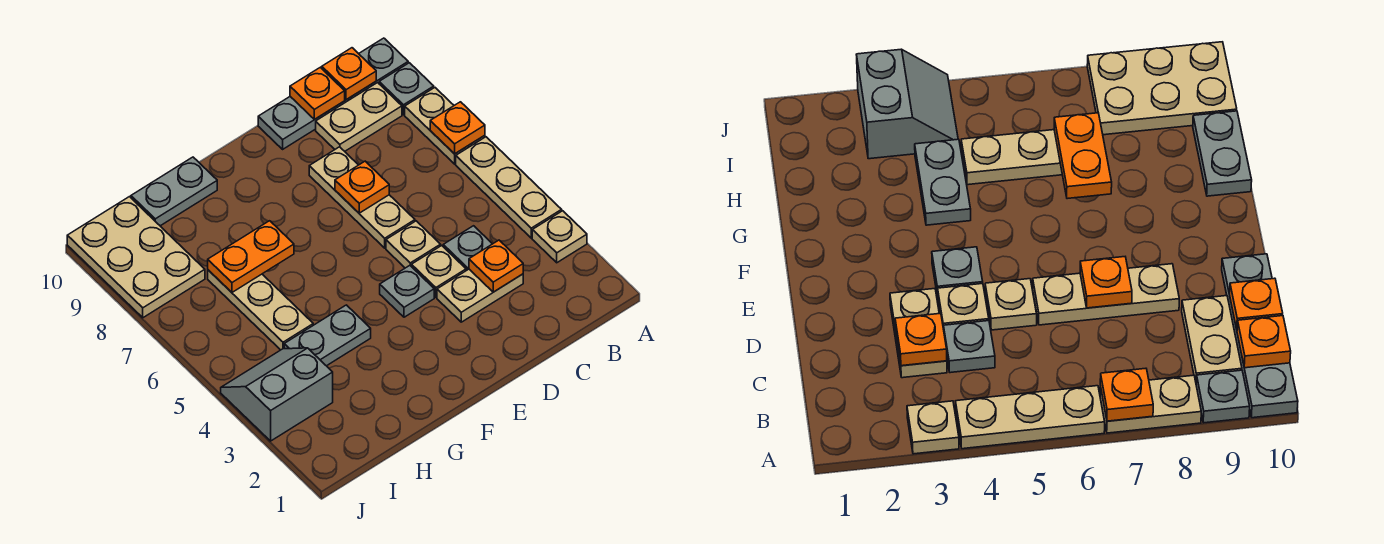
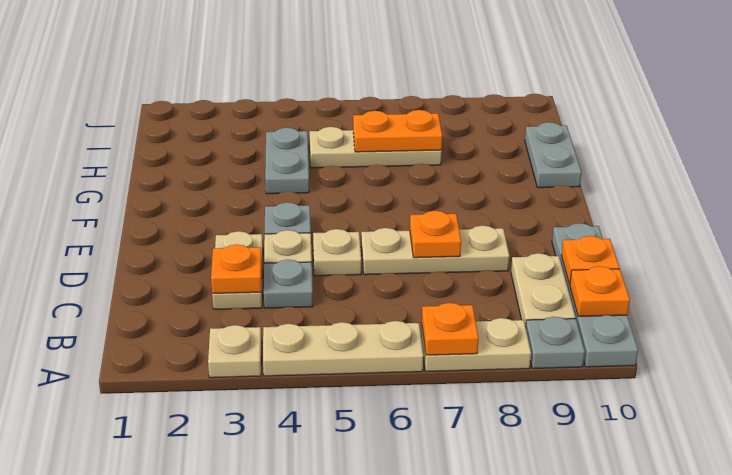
orange plate G7:H7 level 2 -> orange plate H6:H7 level 2
grey slope I3:J4 level 1 top 3 -> none
tan plate I8:J10 level 1 -> none

